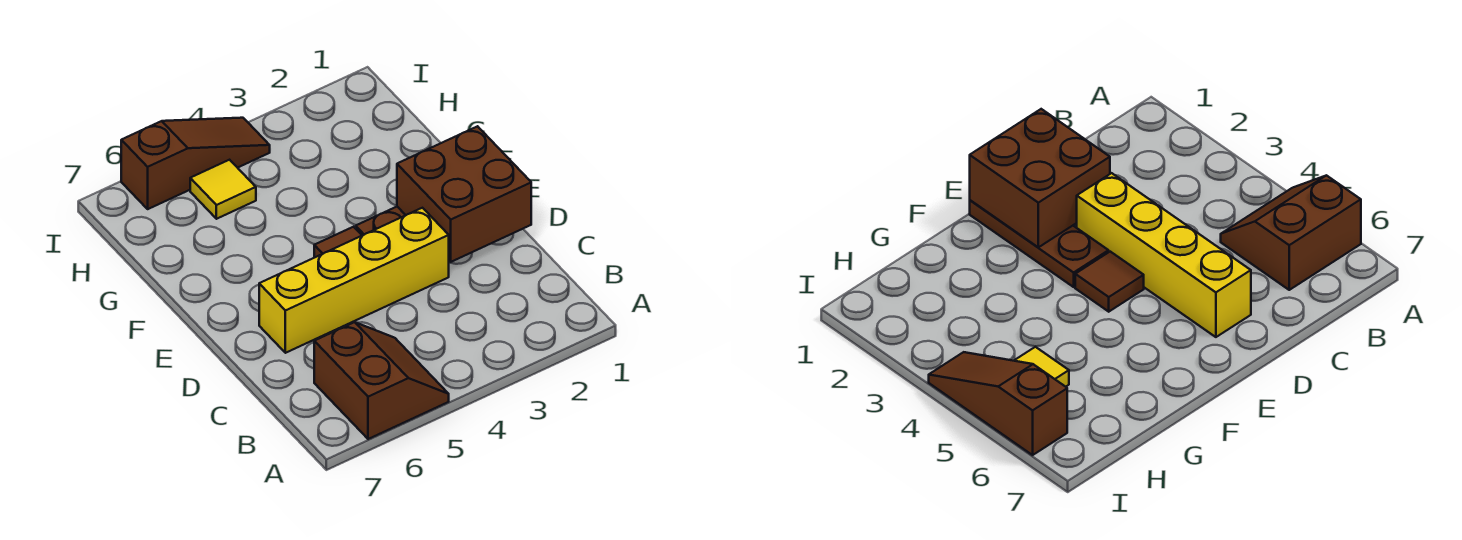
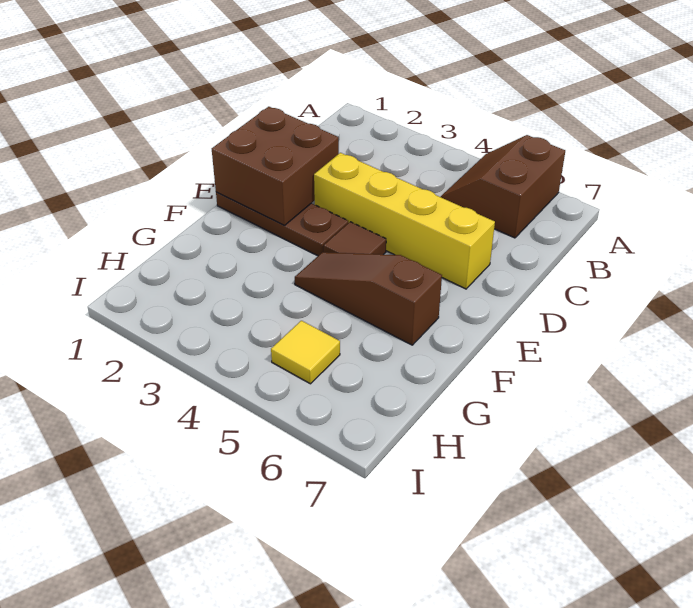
brown slope I4:I6 level 1 top 6 -> brown slope F4:F6 level 1 top 6

